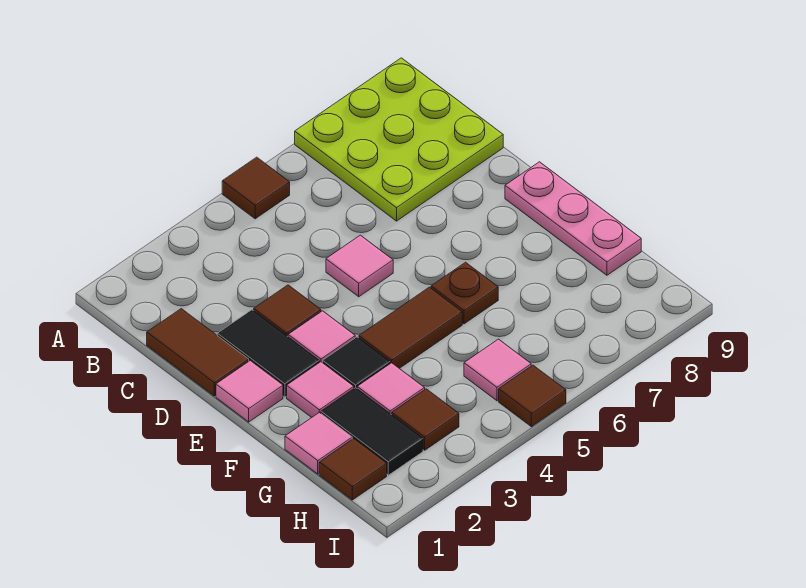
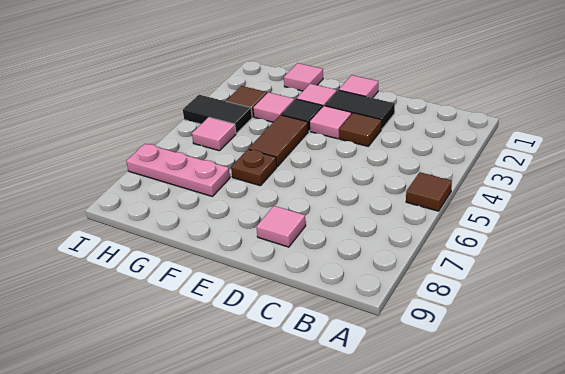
lime plate A7:C9 level 1 -> none
brown tile C1:D1 level 1 -> none
pink tile D5 level 1 -> pink tile D8 level 1
pink plate E9:G9 level 1 -> pink plate G7:I7 level 1
black tile G2:H2 level 1 -> black tile H4:I4 level 1
brown tile H1 level 1 -> none
brown tile I5 level 1 -> none

